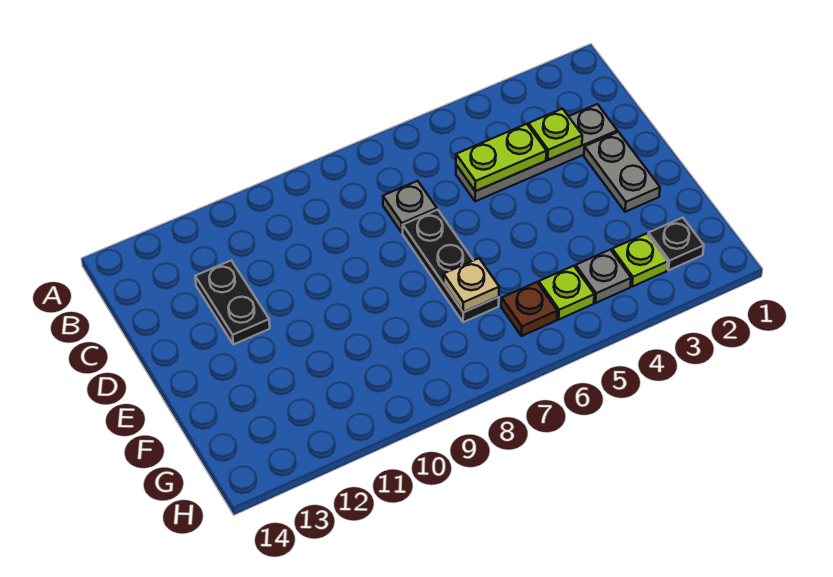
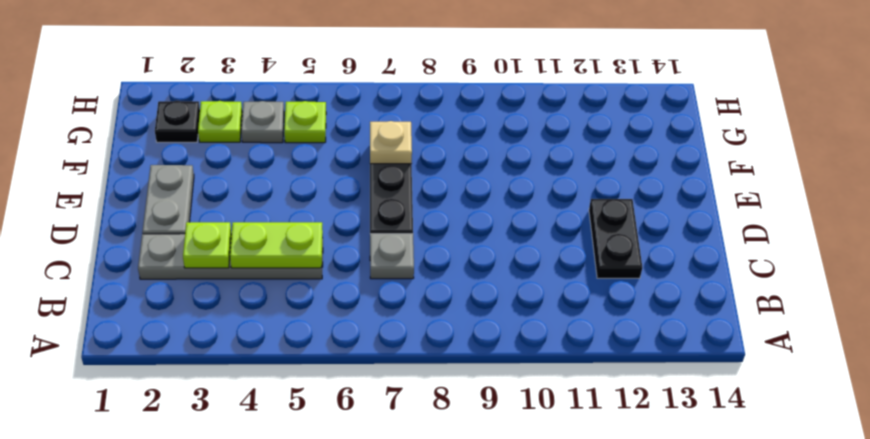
brown plate G6 level 1 -> none

